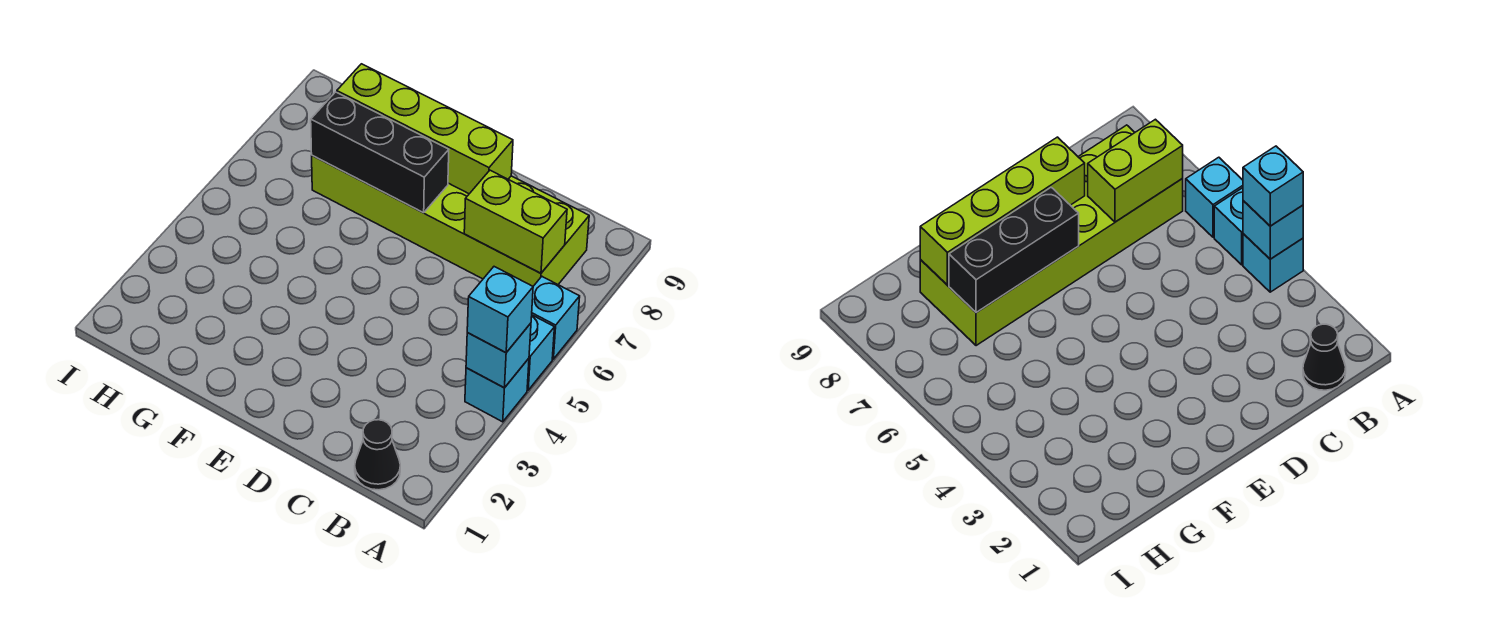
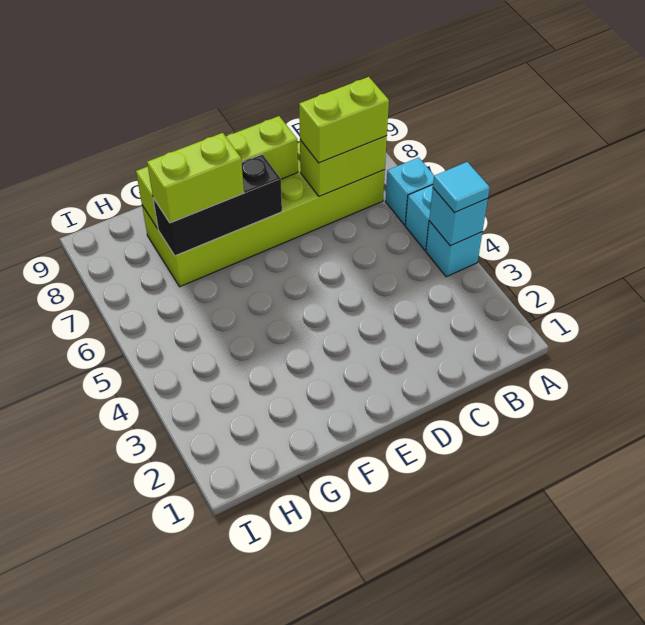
cyan brick A4 level 3 -> cyan tile A4 level 3
black cone B1 level 1 -> none
none -> lime brick B7:C7 level 3
none -> lime brick F7:G7 level 3

